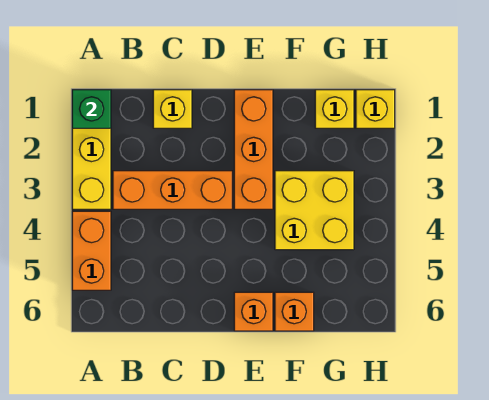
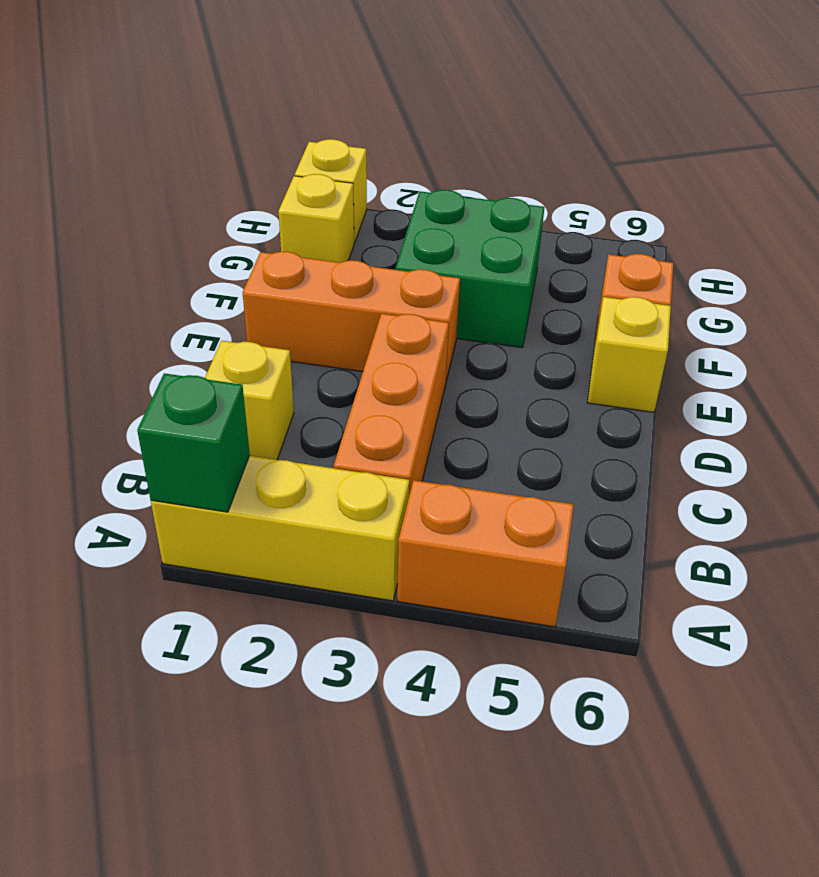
orange brick E6 level 1 -> yellow brick E6 level 1
yellow brick F3:G4 level 1 -> green brick F3:G4 level 1

